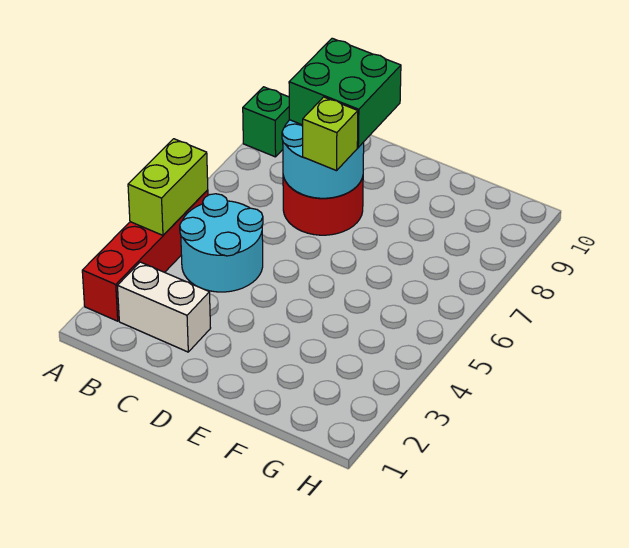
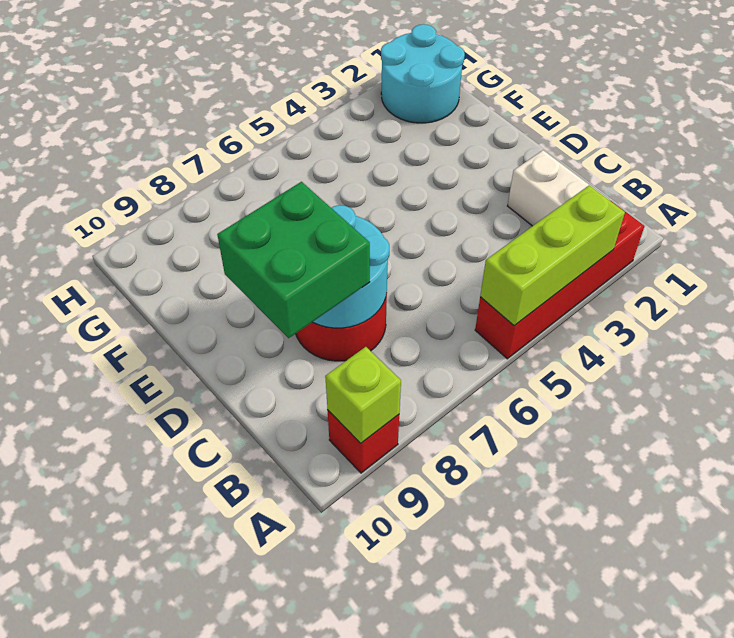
lime brick A4:A5 level 2 -> lime brick A3:A5 level 2
green brick A9 level 1 -> red brick A9 level 1
cyan round brick B4:C5 level 1 -> cyan round brick G1:H2 level 1
lime brick D7 level 3 -> lime brick A9 level 2

